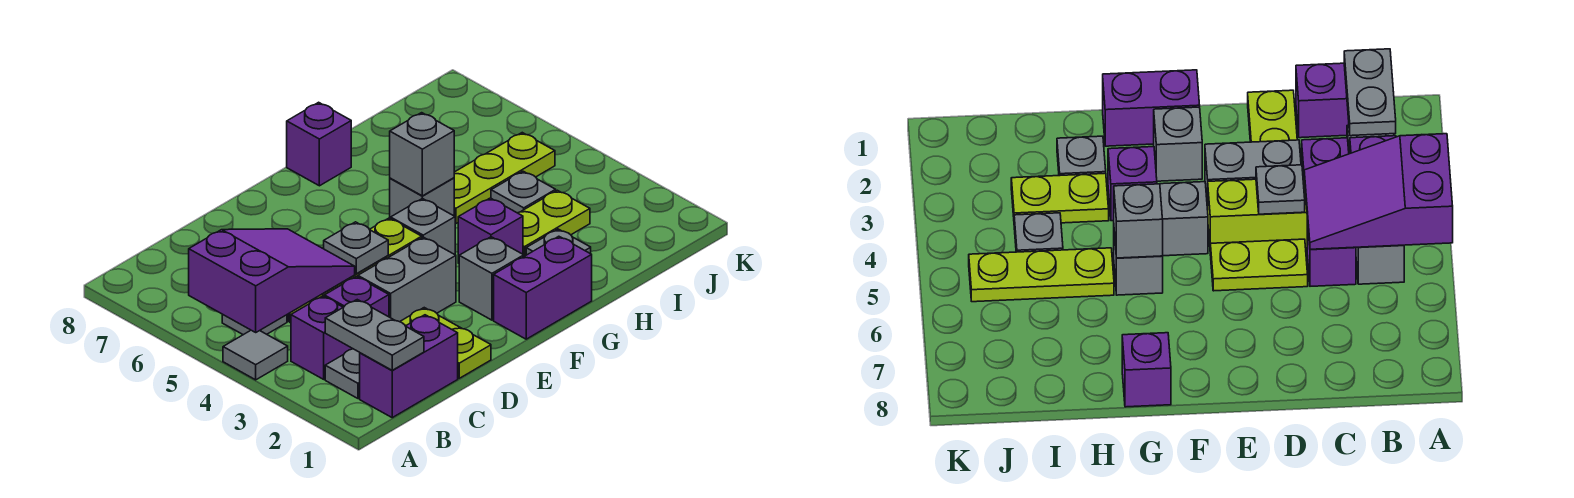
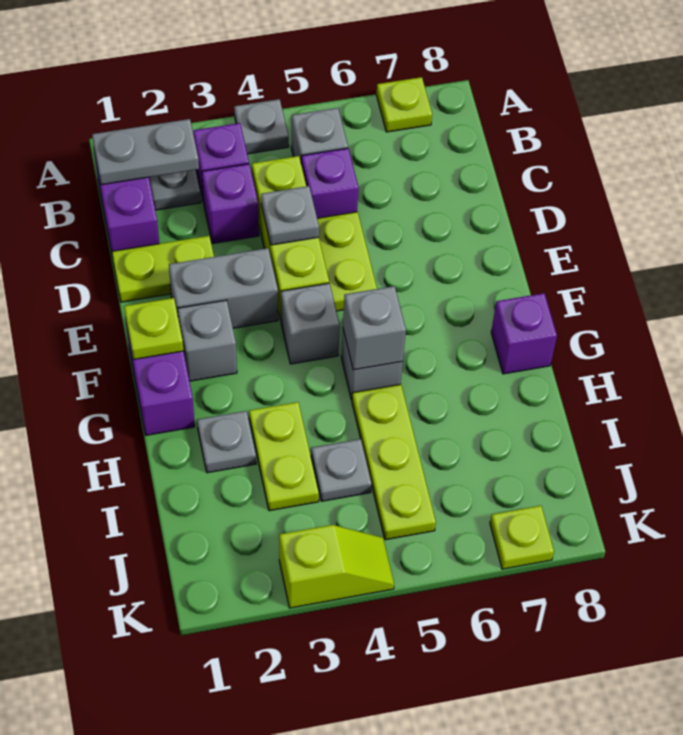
grey tile A4 level 1 -> grey plate A4 level 1
purple slope A4:C5 level 2 top A -> none
none -> lime plate A7 level 1
grey brick D3:E3 level 1 -> grey brick E2:E3 level 1
none -> lime plate F1 level 2
purple brick G3 level 1 -> none
none -> lime slope K3:K4 level 1 top 3
none -> lime plate K7 level 1

